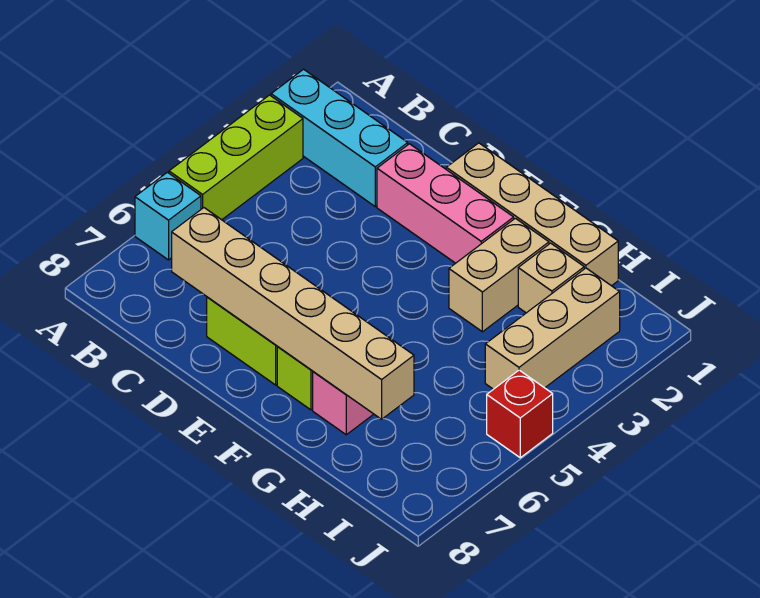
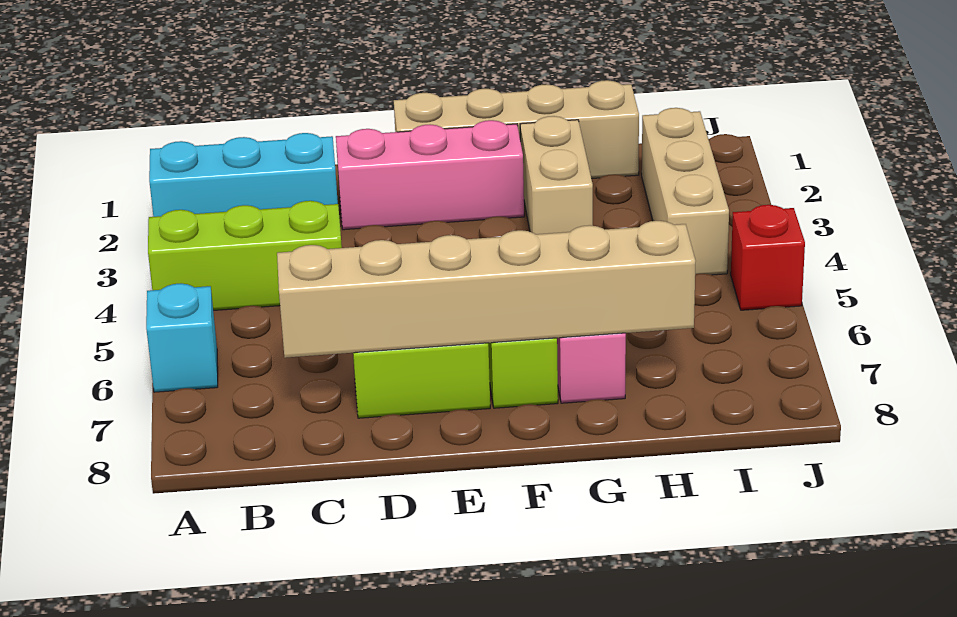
lime brick A3:A5 level 1 -> lime brick A4:C4 level 1
tan brick H2 level 1 -> none

